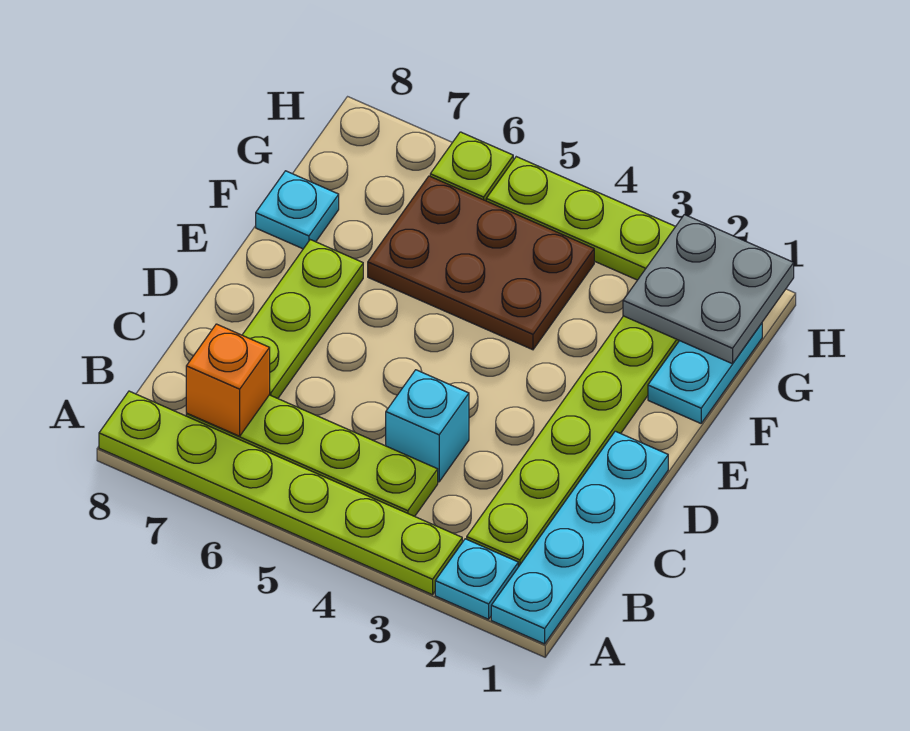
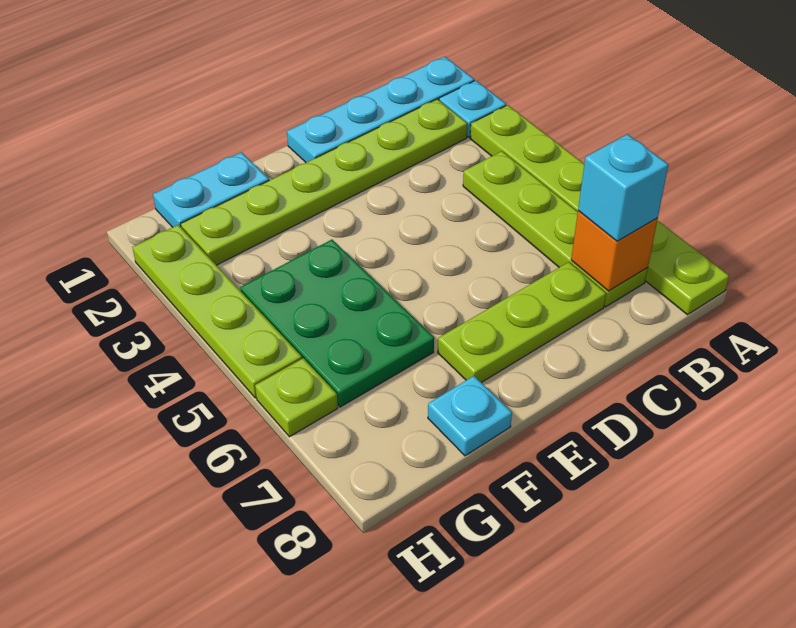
cyan brick C4 level 1 -> cyan brick B7 level 3
brown plate F4:G6 level 1 -> green plate F4:G6 level 1
grey plate G1:H2 level 2 -> none

